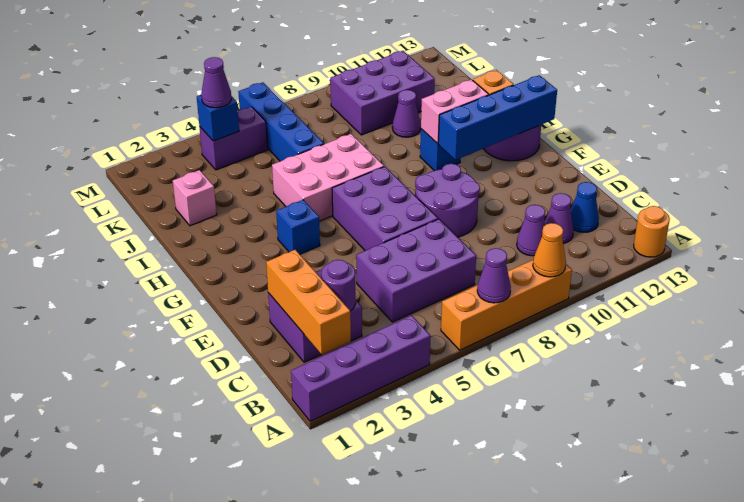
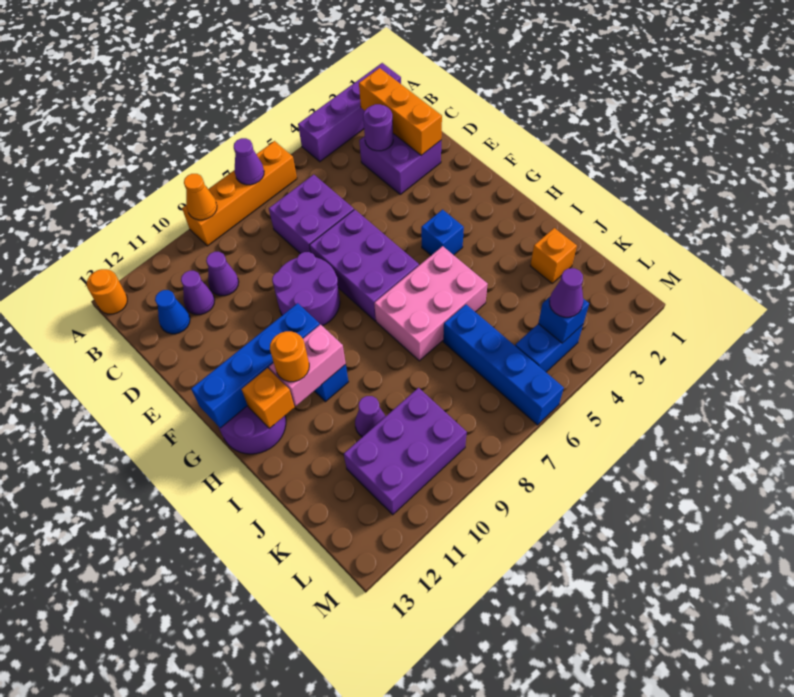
purple brick C5:D7 level 1 -> purple brick C6:D7 level 1
none -> orange round brick H11 level 3
pink brick J2 level 1 -> orange brick J2 level 1
purple brick L4:L5 level 1 -> blue brick L4:L5 level 1

